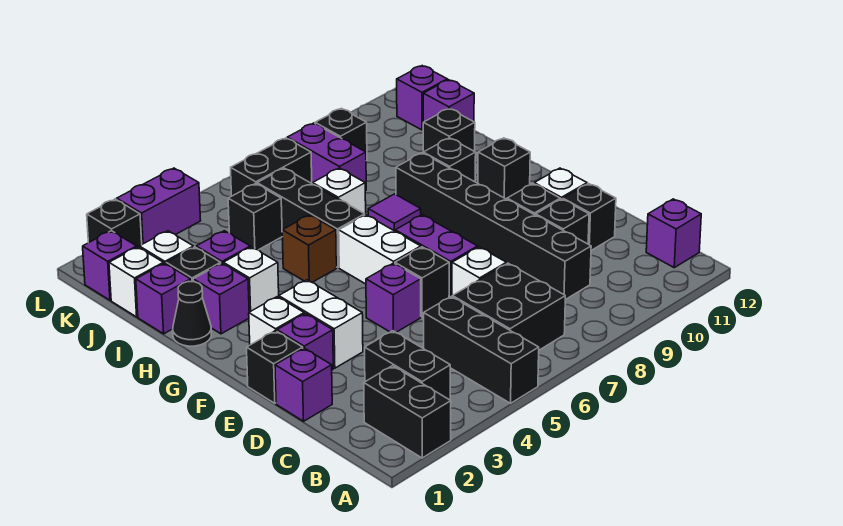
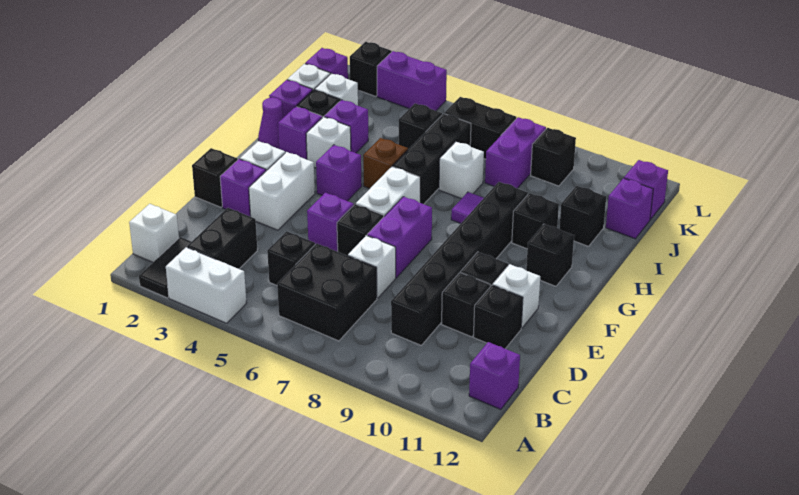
black brick A2:B2 level 1 -> black tile A2:B2 level 1
none -> white brick A3:A4 level 1
black brick A5:C5 level 1 -> black brick C5 level 1
none -> white brick B1 level 1
purple brick D1 level 1 -> purple brick G4 level 1
black cone H1 level 1 -> purple cone H1 level 1

